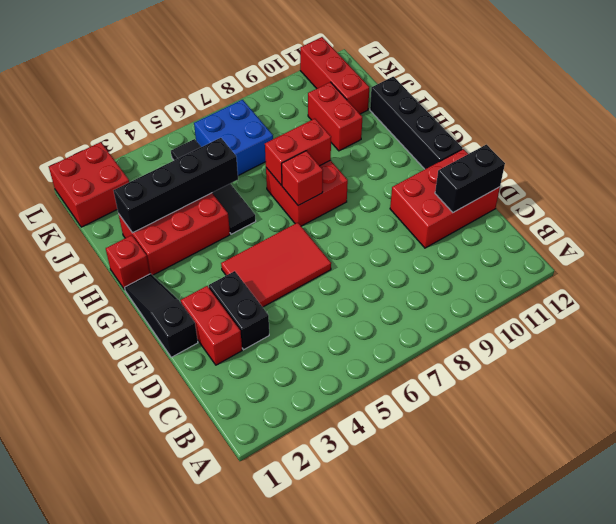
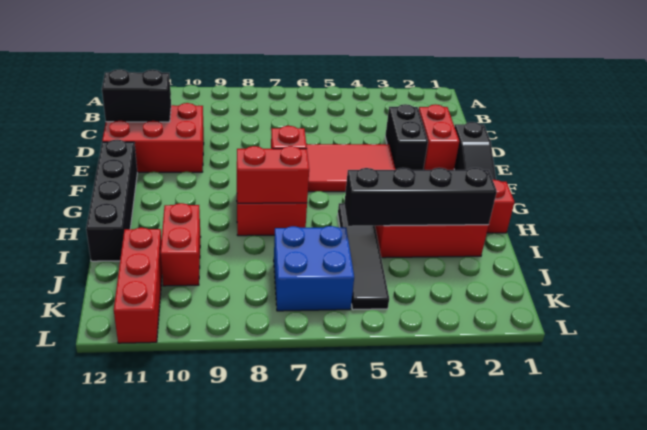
red brick K1:L2 level 1 -> none

